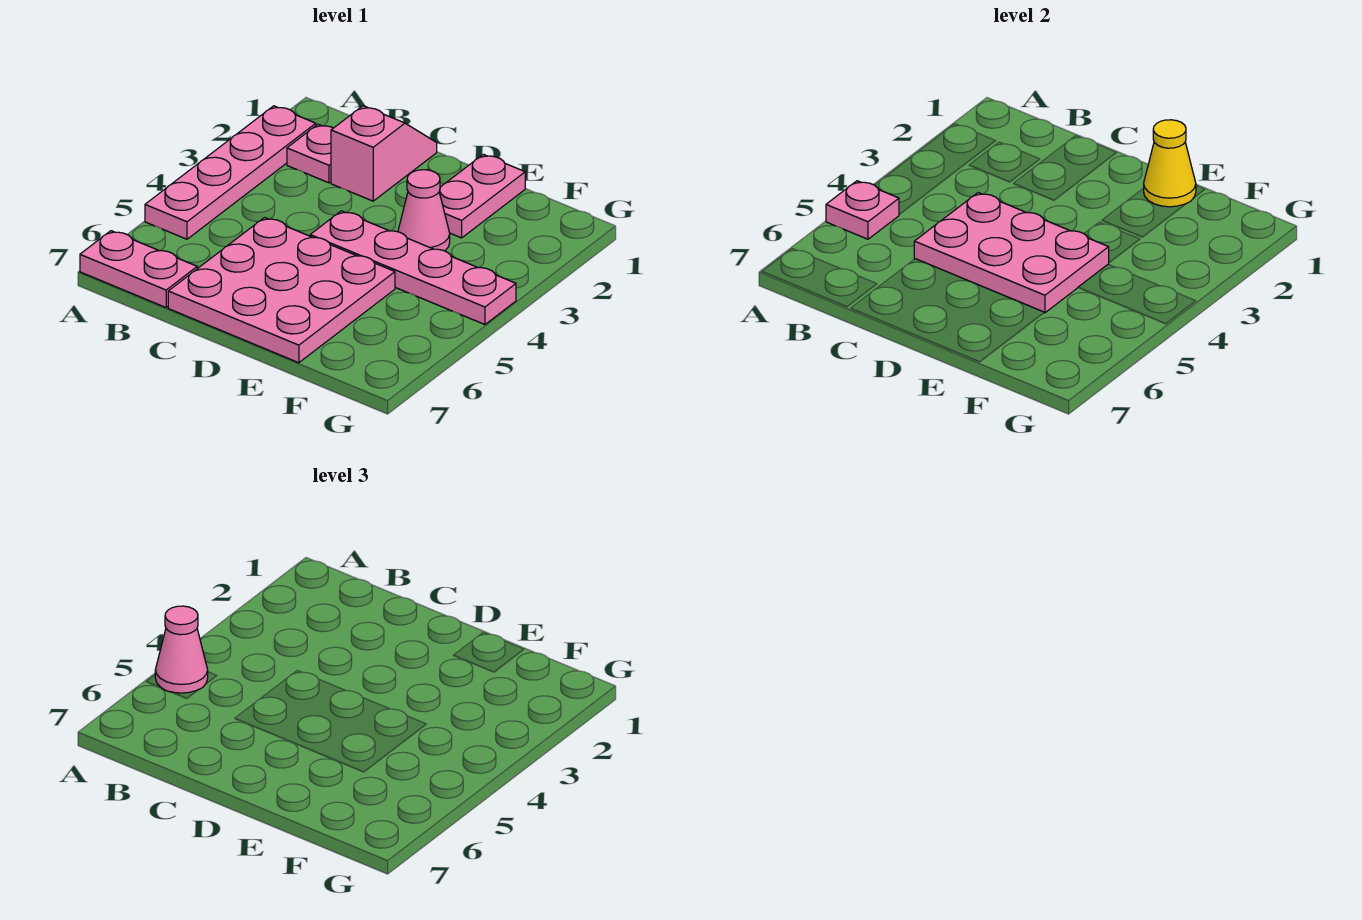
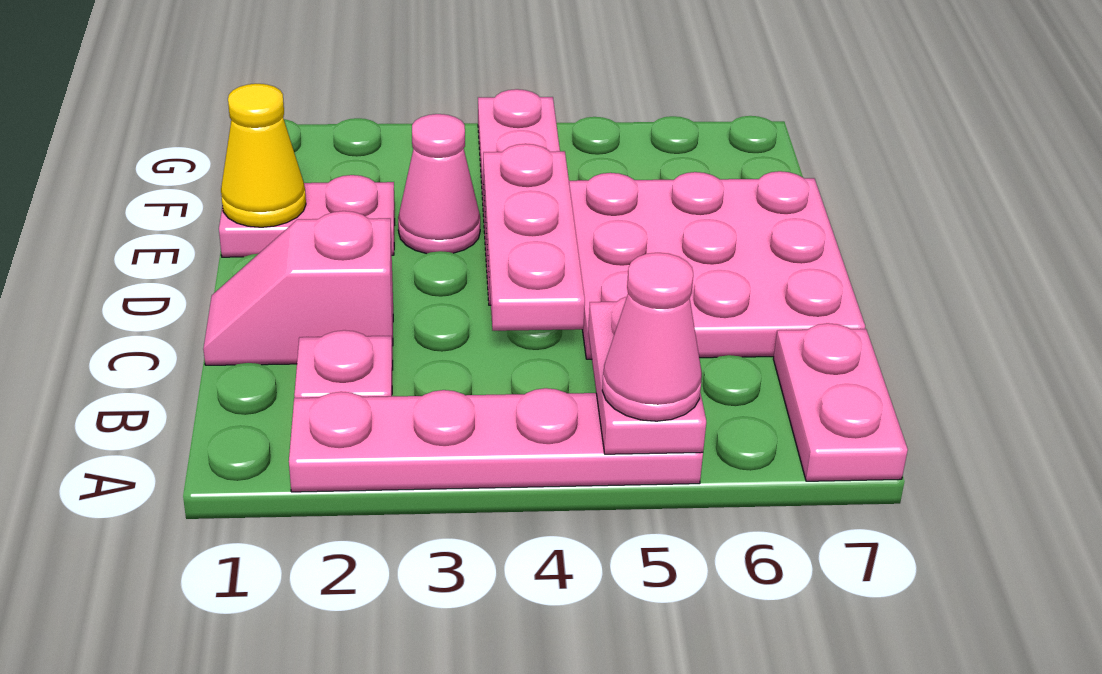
pink plate A5 level 2 -> pink plate A5:B5 level 2
pink plate C4:E5 level 2 -> pink plate C4:E4 level 2

